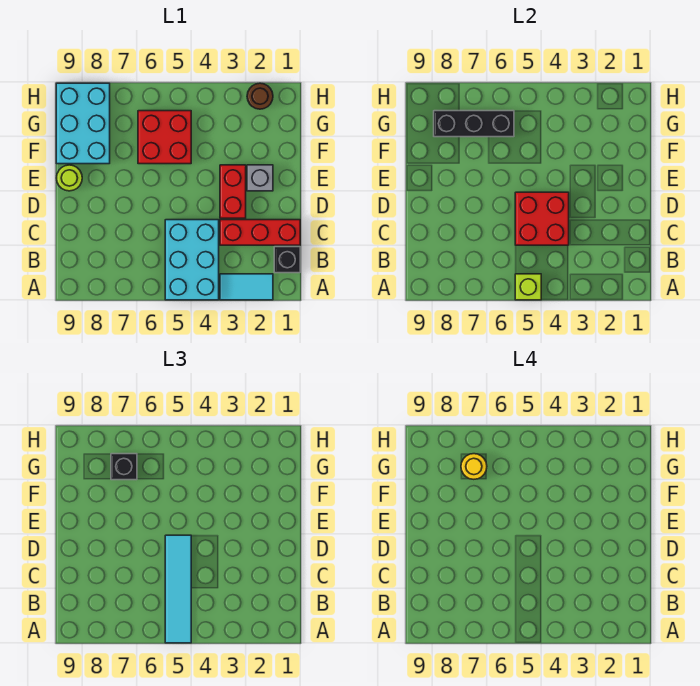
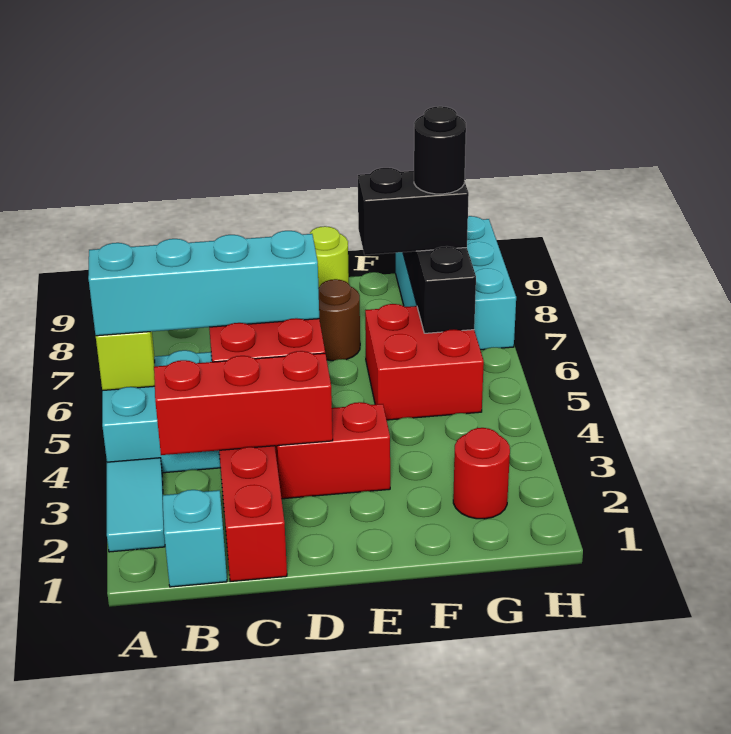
cyan tile A5:D5 level 3 -> cyan brick A5:D5 level 3
black brick B1 level 1 -> cyan brick B1 level 1
none -> red brick B3:D3 level 2
grey brick E2 level 1 -> none
cyan brick F8:H9 level 1 -> cyan brick G7:H9 level 1
none -> red round brick G2 level 1
black brick G7 level 3 -> black brick F7:G7 level 3
yellow round brick G7 level 4 -> black round brick G7 level 4
brown round brick H2 level 1 -> brown round brick E7 level 1

